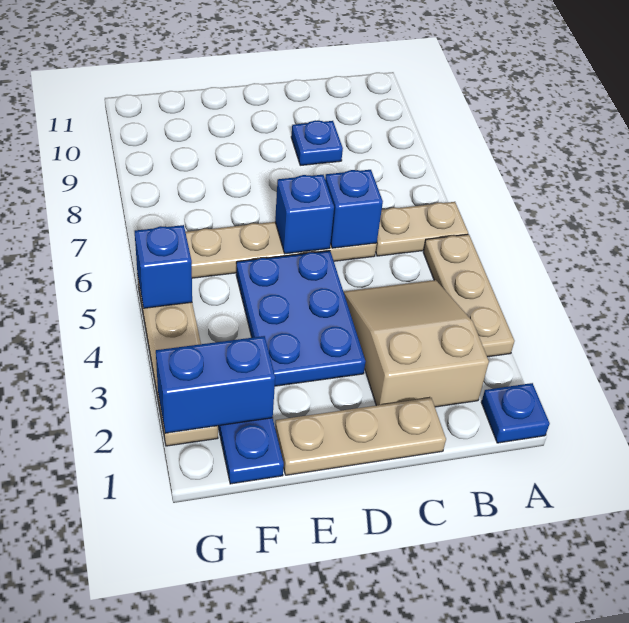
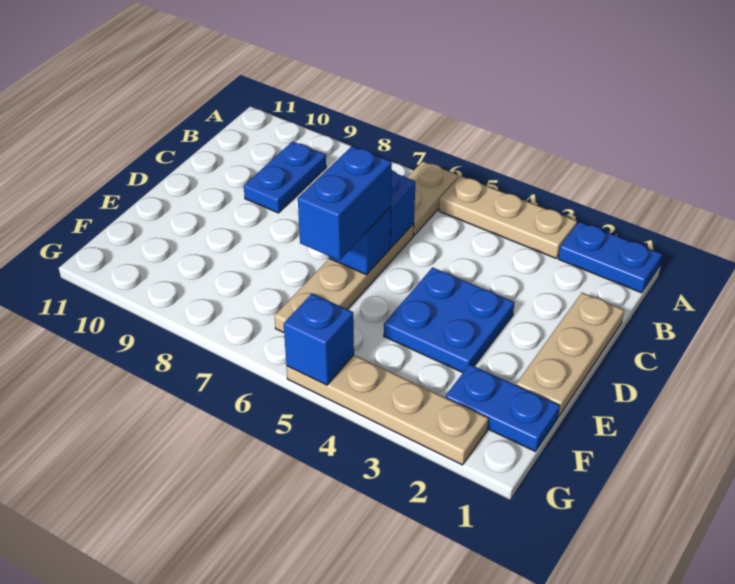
blue plate A1 level 1 -> blue plate A1:A2 level 1
tan slope B2:C4 level 1 top 2 -> none
blue plate C9 level 1 -> blue plate B9:C9 level 1
blue plate D3:E5 level 1 -> blue plate D3:E4 level 1
blue brick F2:G2 level 2 -> blue brick D6:E6 level 3

